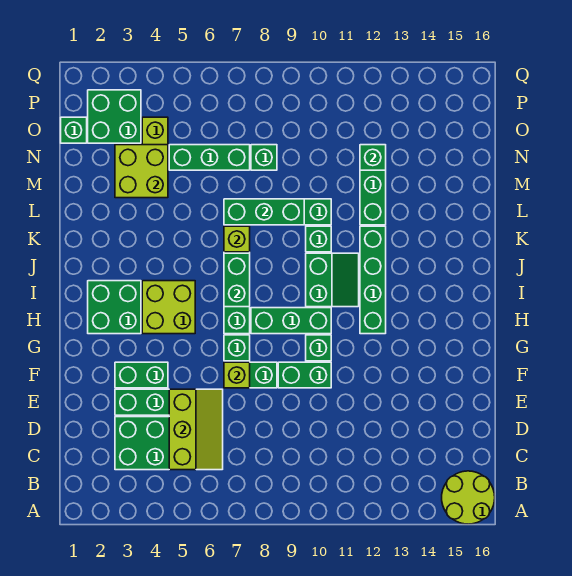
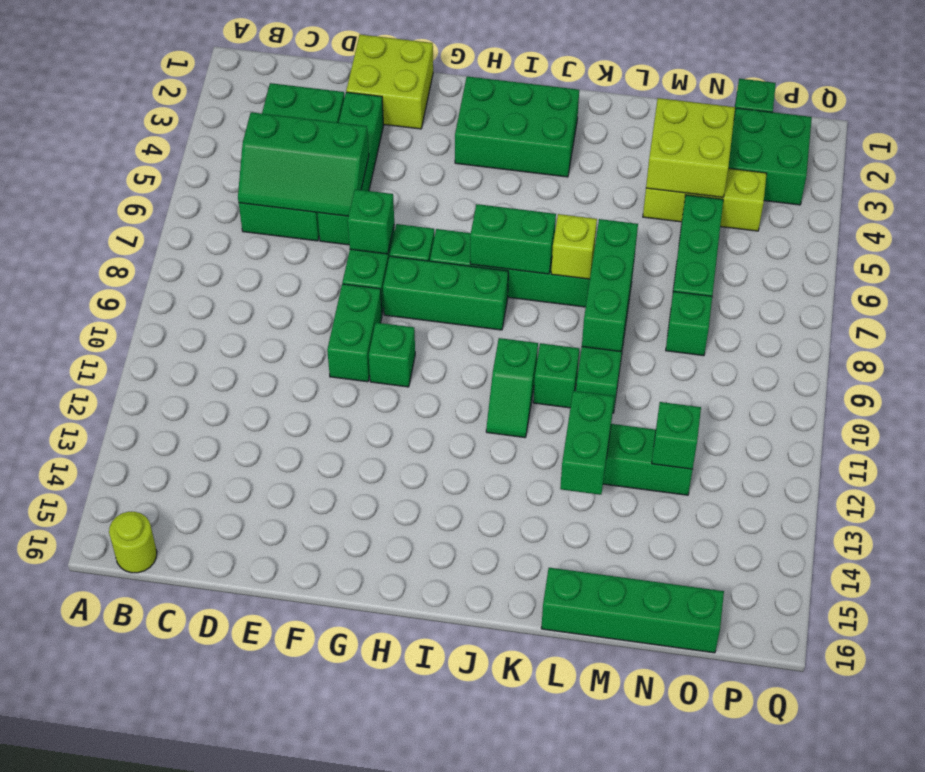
lime round brick A15:B16 level 1 -> lime round brick B16 level 1
lime slope C5:E6 level 2 top 5 -> green slope C5:E6 level 2 top 5
green brick F3:F4 level 1 -> green brick L12:L13 level 2
lime brick F7 level 2 -> green brick F7 level 2
green brick H2:I3 level 1 -> green brick H2:J3 level 1
lime brick H4:I5 level 1 -> lime brick E1:F2 level 1
green brick H8:H10 level 1 -> green brick G8:I8 level 1
green brick H12:K12 level 1 -> green brick L16:O16 level 1
green slope I10:J11 level 1 top 10 -> green slope J10:J11 level 1 top 10

